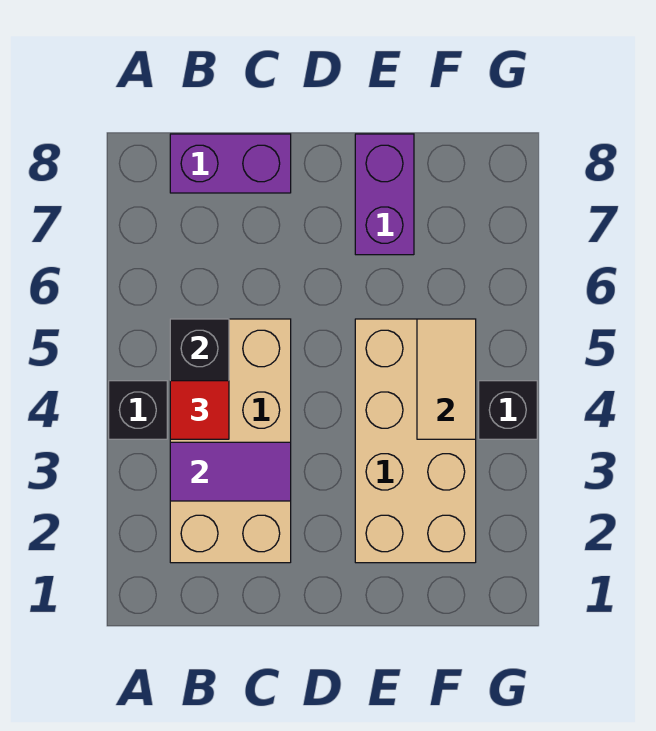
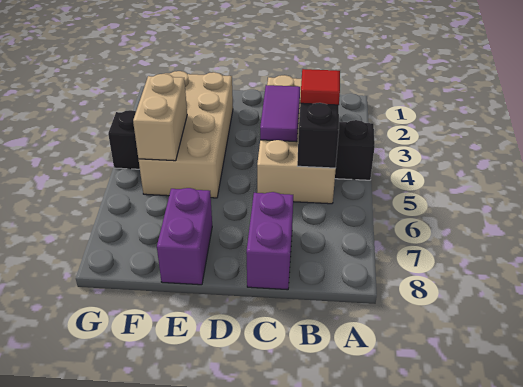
purple tile B3:C3 level 2 -> purple tile C3:C4 level 2
purple brick B8:C8 level 1 -> purple brick C7:C8 level 1
tan tile F4:F5 level 2 -> tan brick F4:F5 level 2

